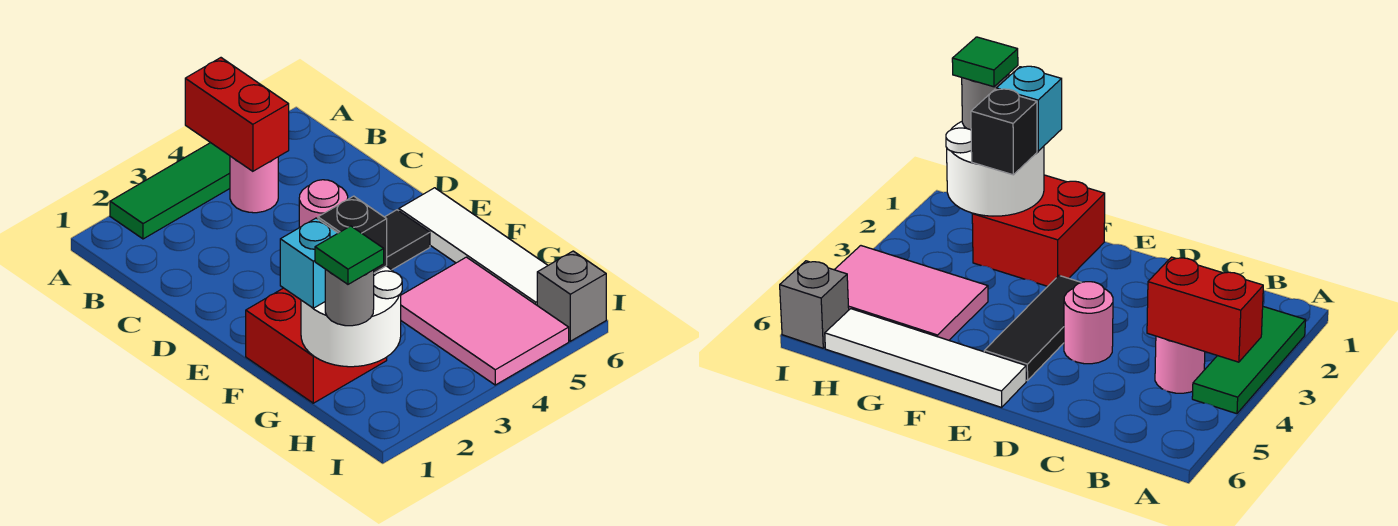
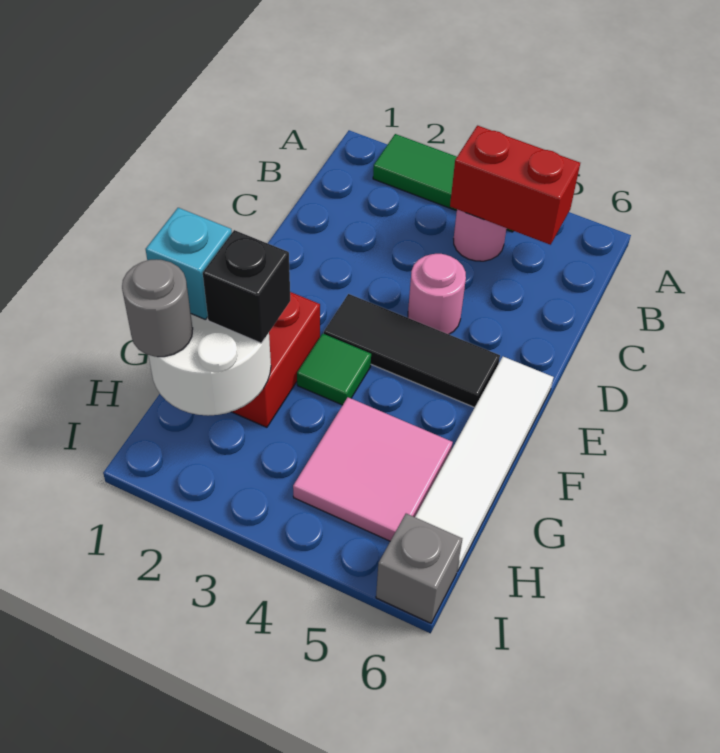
red brick A4:B4 level 2 -> red brick B4:B5 level 2
pink tile G4:I5 level 1 -> pink tile G4:H5 level 1
green tile H1 level 4 -> green tile F3 level 1

